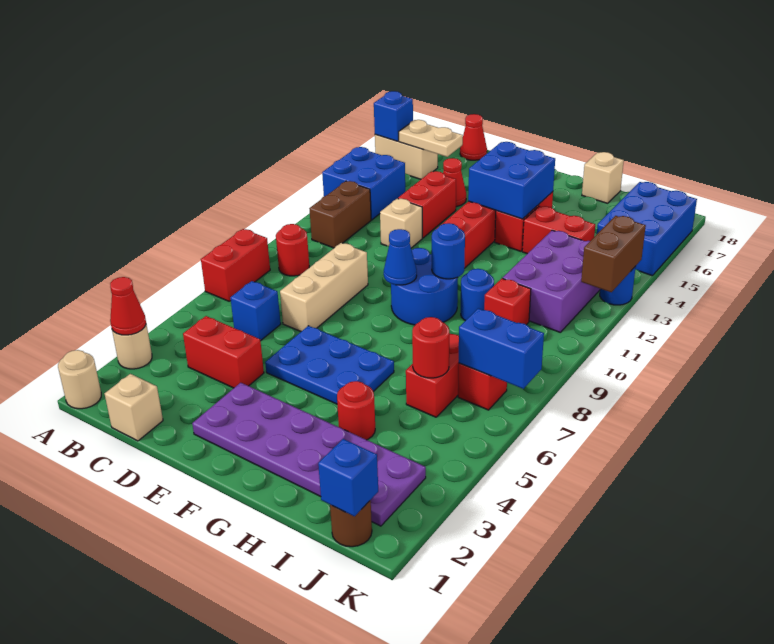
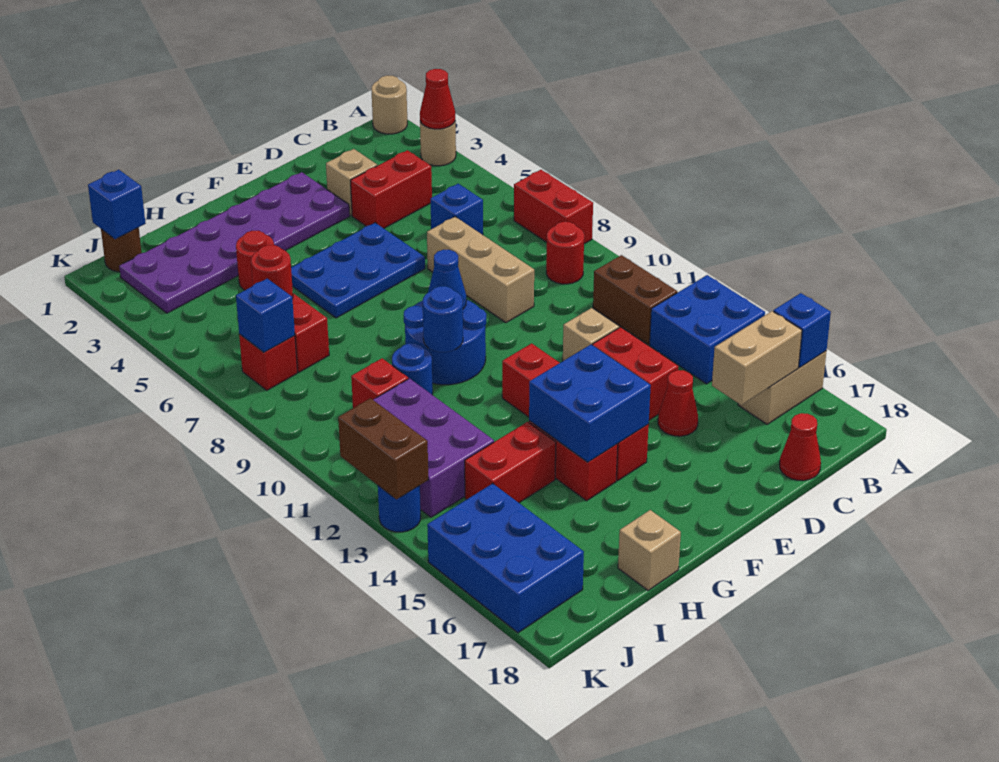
tan plate B16:C16 level 2 -> tan brick B16:C16 level 2
tan brick C1 level 1 -> tan brick D3 level 1
blue brick J7:K7 level 2 -> blue brick J7 level 2

